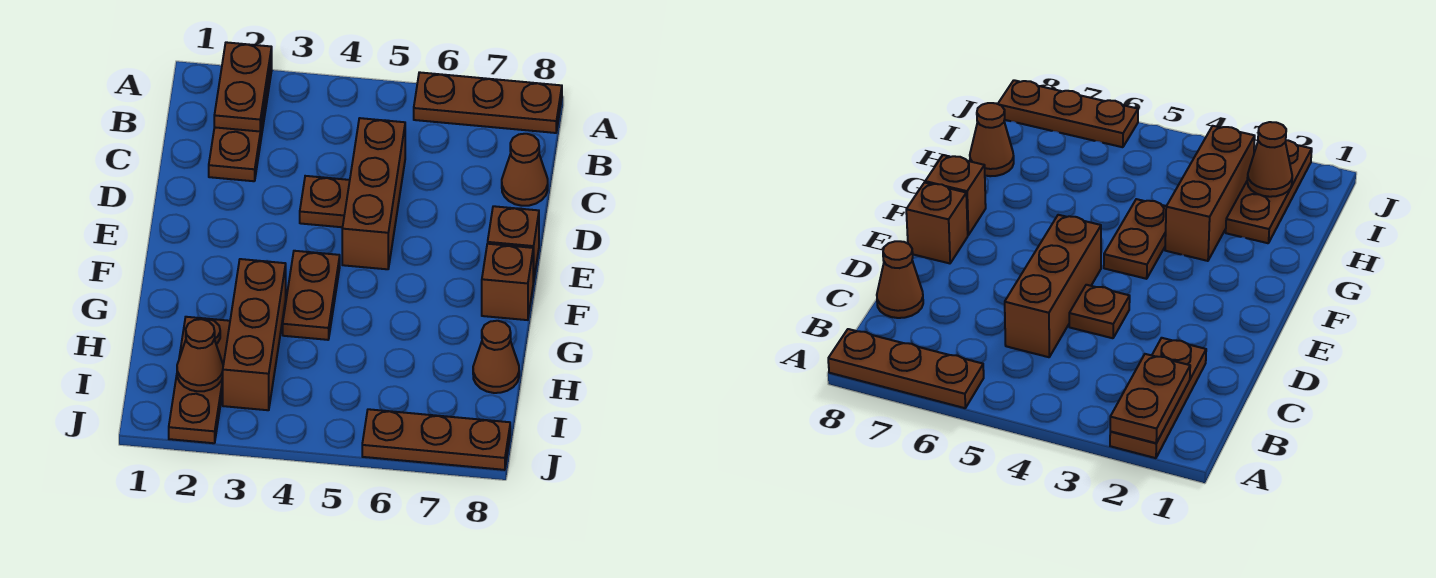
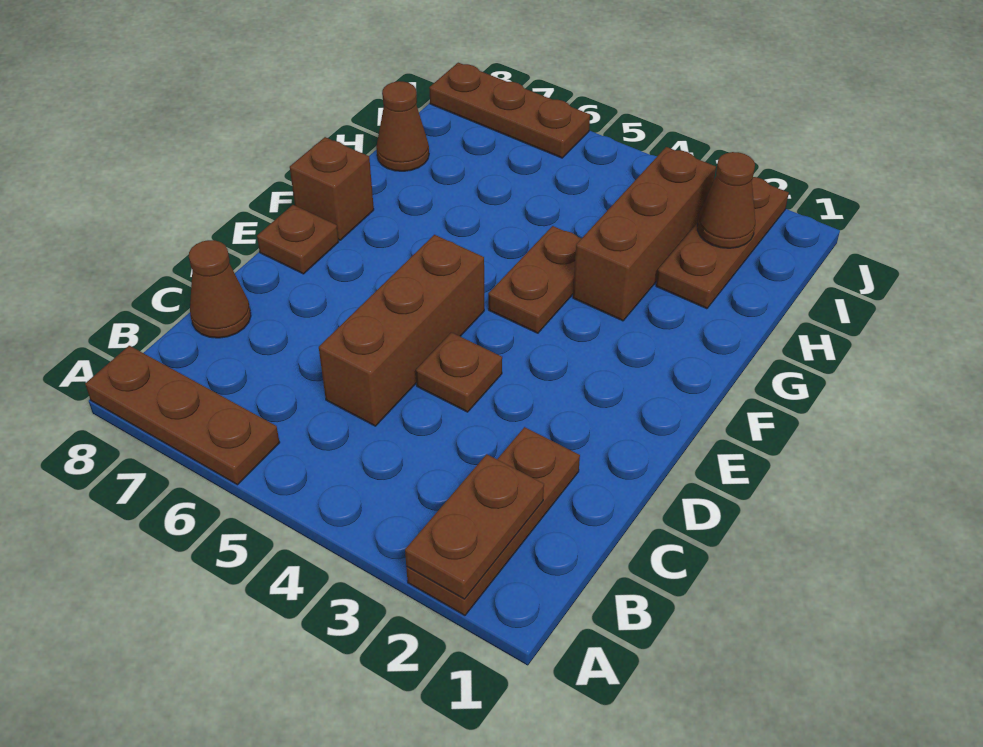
brown brick E8 level 1 -> brown plate E8 level 1

